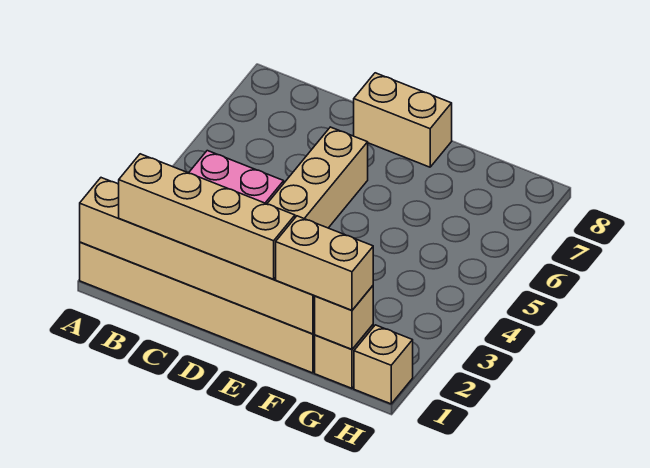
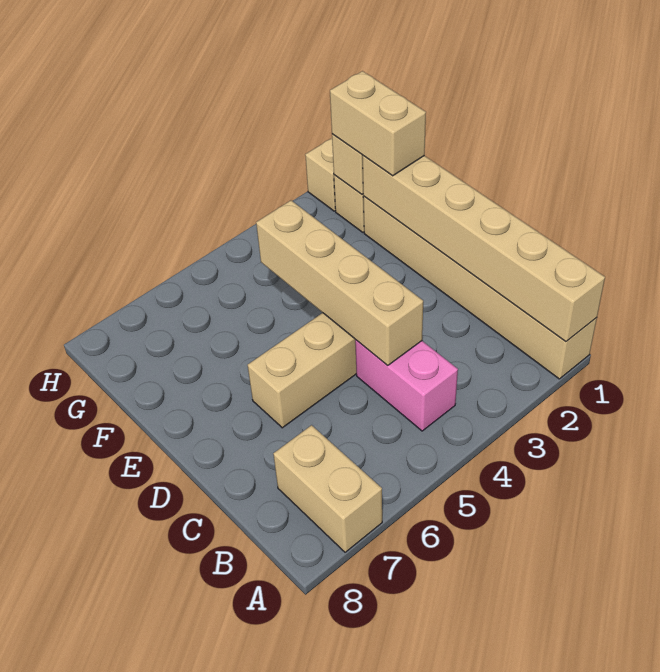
tan brick B1:E1 level 3 -> tan brick C4:F4 level 2
tan brick D8:E8 level 1 -> tan brick A7:B7 level 1

